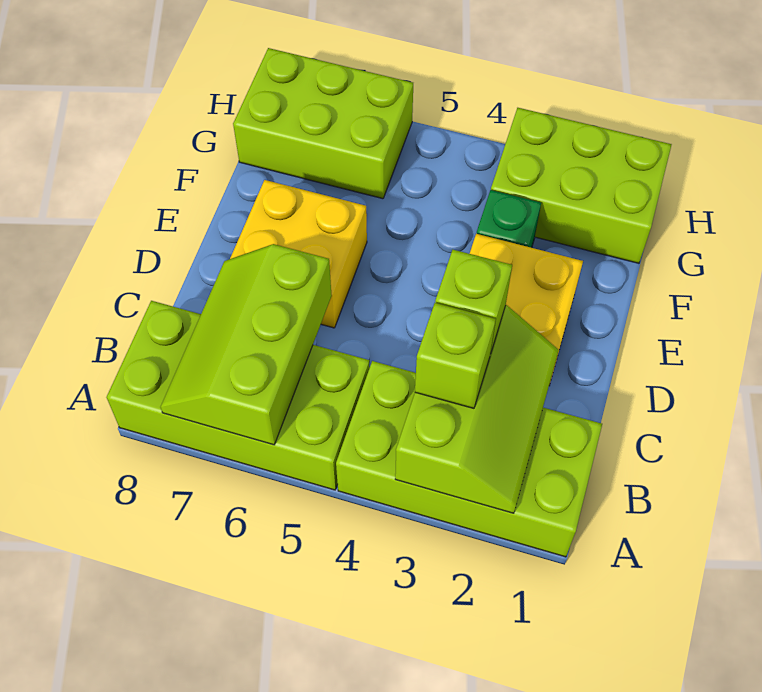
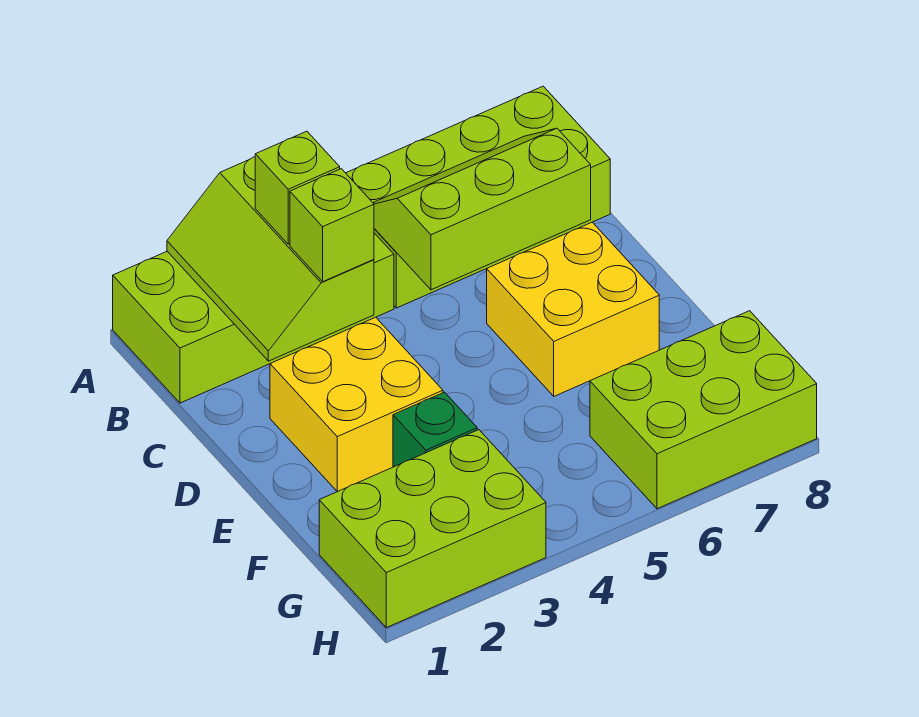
lime slope A6:C7 level 2 top 6 -> lime slope B5:C7 level 2 top C

